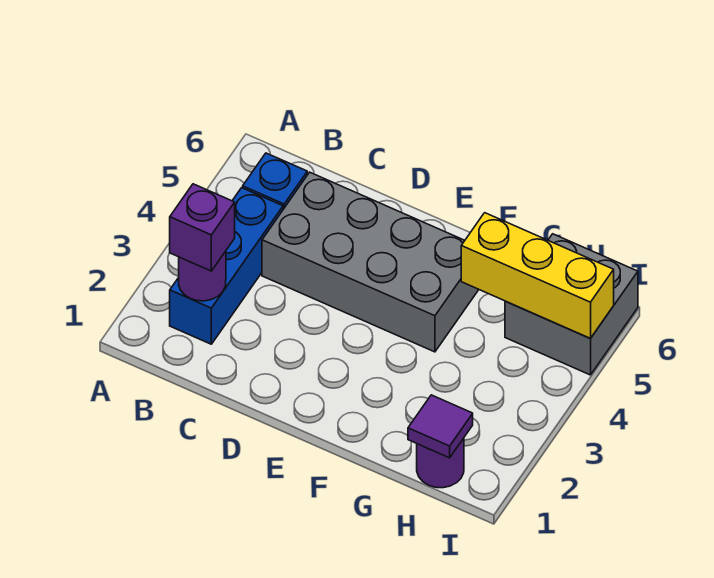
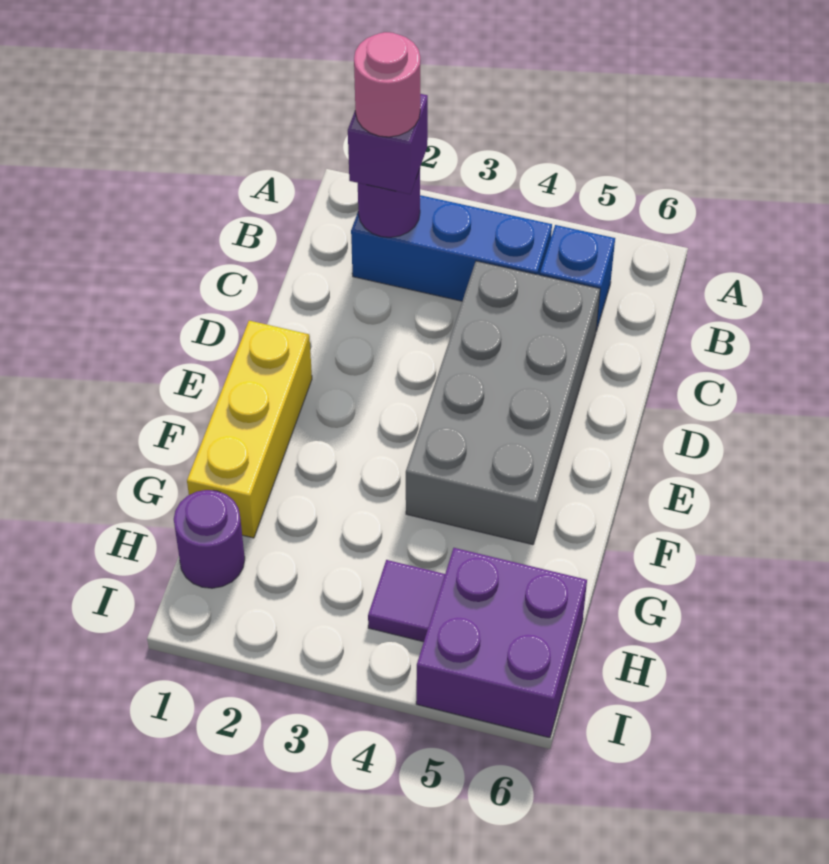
none -> pink round brick B2 level 4
yellow brick G5:I5 level 2 -> yellow brick E1:G1 level 1
purple tile H1 level 2 -> purple tile H4 level 1
grey brick H5:I6 level 1 -> purple brick H5:I6 level 1

